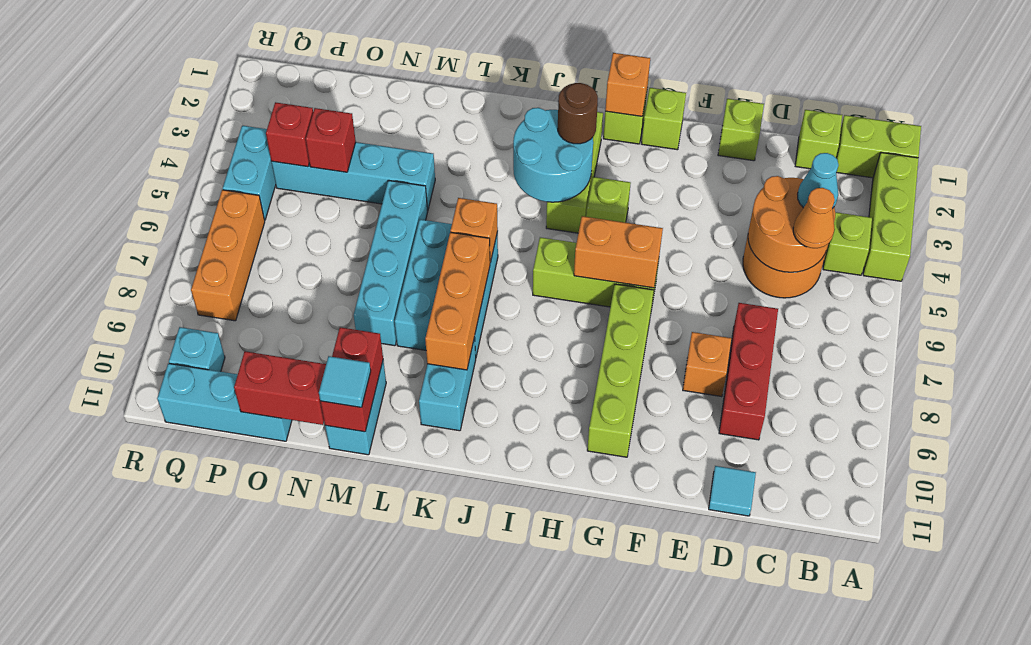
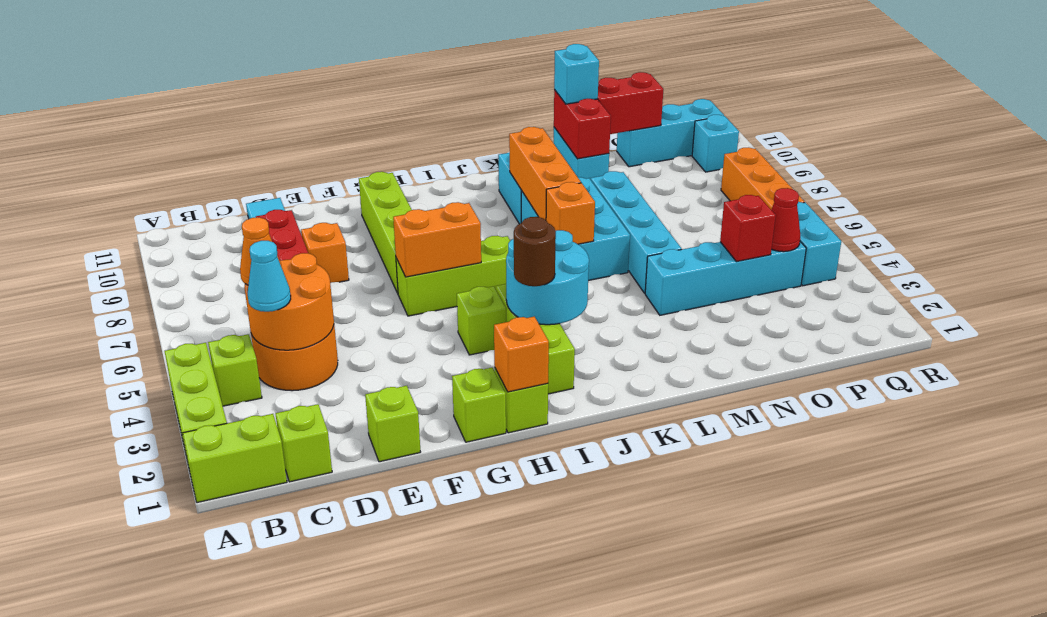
cyan tile M11 level 3 -> cyan brick M11 level 3
red brick P4 level 2 -> red cone P4 level 2

